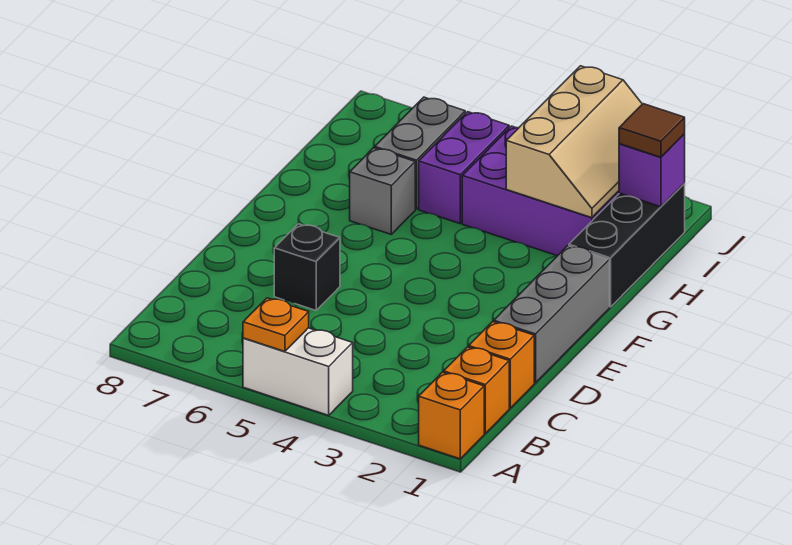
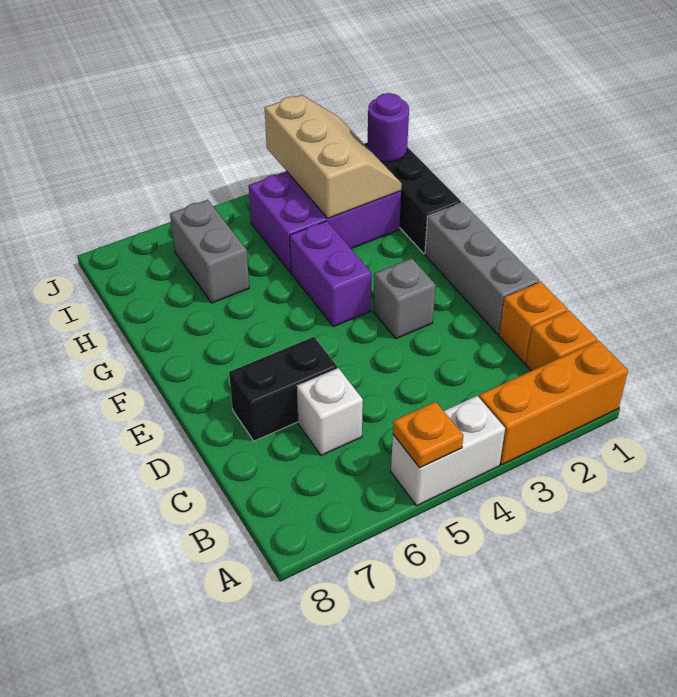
orange brick A1 level 1 -> orange brick A1:A3 level 1
none -> white brick C6 level 1
black brick D6 level 1 -> black brick D6:D7 level 1
grey brick G6 level 1 -> grey brick E3 level 1
purple brick H5:I5 level 1 -> purple brick F4:G4 level 1
purple brick I1 level 2 -> purple round brick I1 level 2
brown tile I1 level 3 -> none

